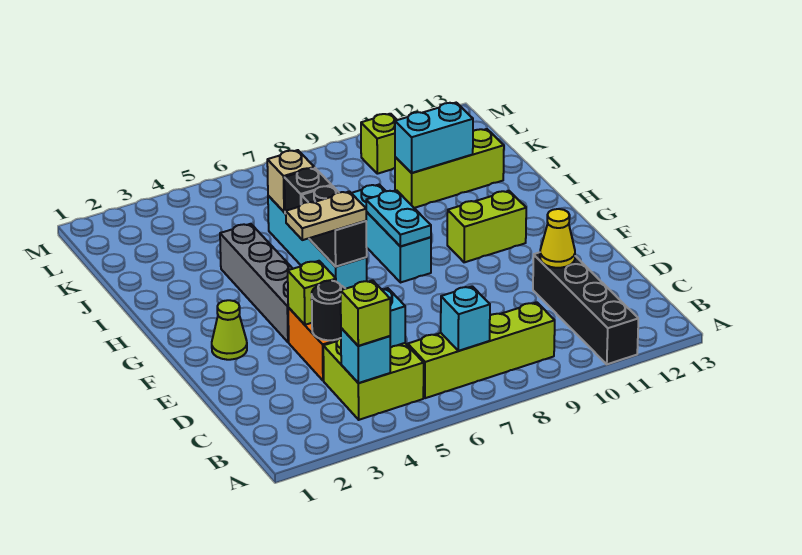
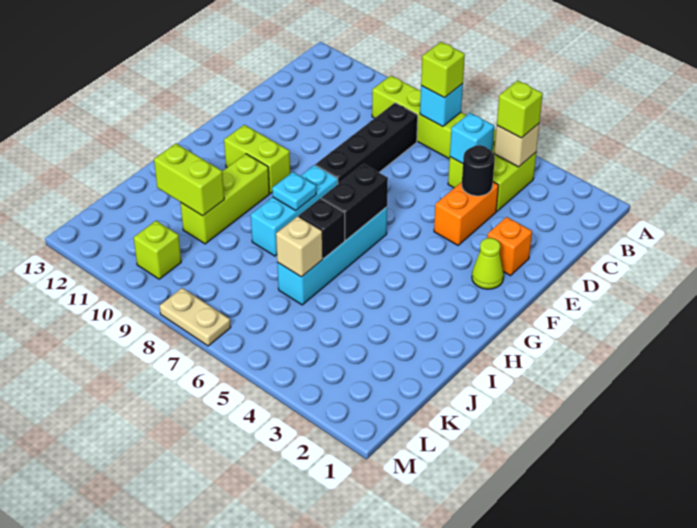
black brick A11:D11 level 1 -> black brick C8:F8 level 1
cyan brick B4 level 2 -> tan brick B4 level 2
yellow cone D11 level 2 -> none
none -> orange brick E2 level 1
lime brick E4 level 2 -> lime brick B7 level 3
grey brick F4:I4 level 1 -> none
tan plate G5:G6 level 3 -> tan plate M7:M8 level 1
cyan plate G8:H8 level 2 -> cyan plate H8 level 2
lime brick J10:J12 level 1 -> lime brick H10:J10 level 1
cyan brick J10:J11 level 2 -> lime brick J10:J11 level 2

